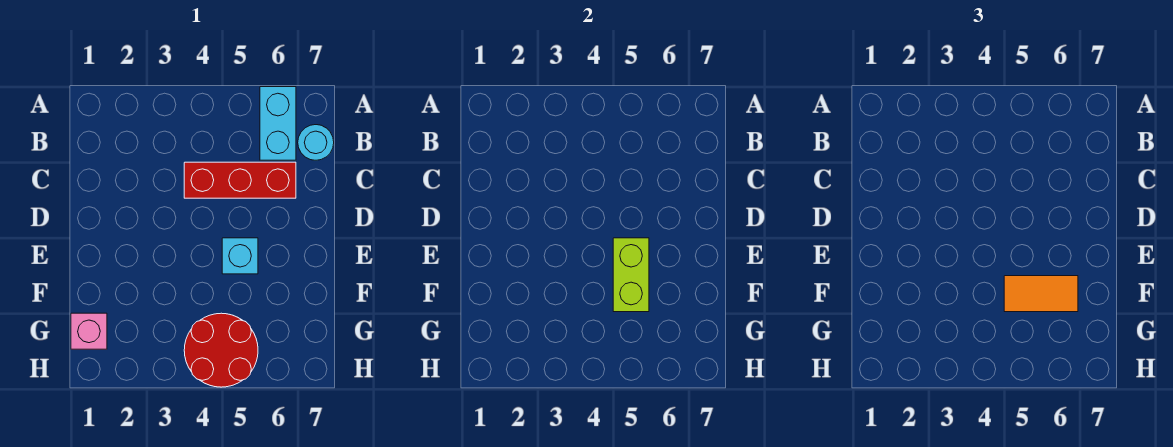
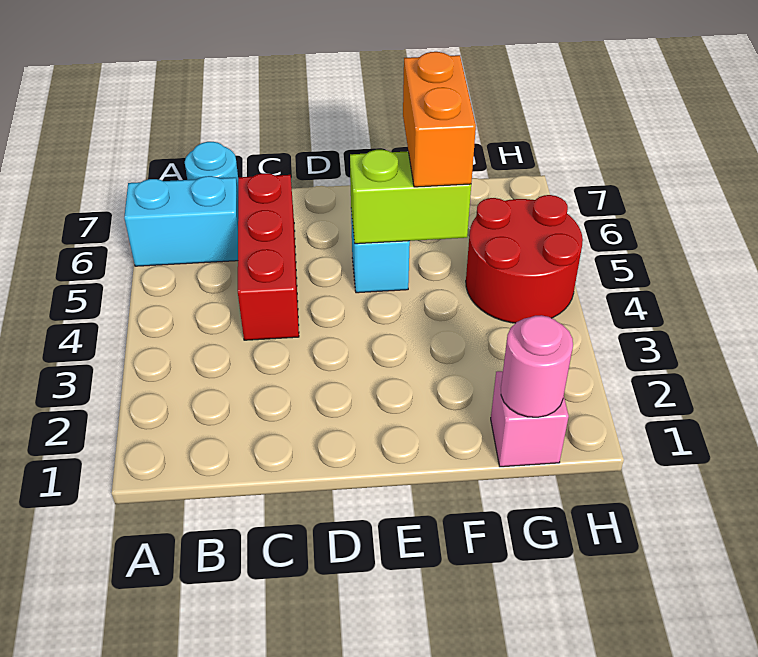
orange tile F5:F6 level 3 -> orange brick F5:F6 level 3
none -> pink round brick G1 level 2

